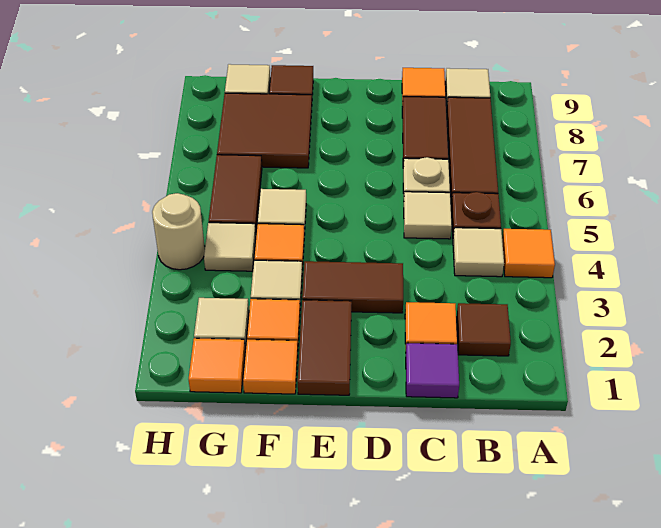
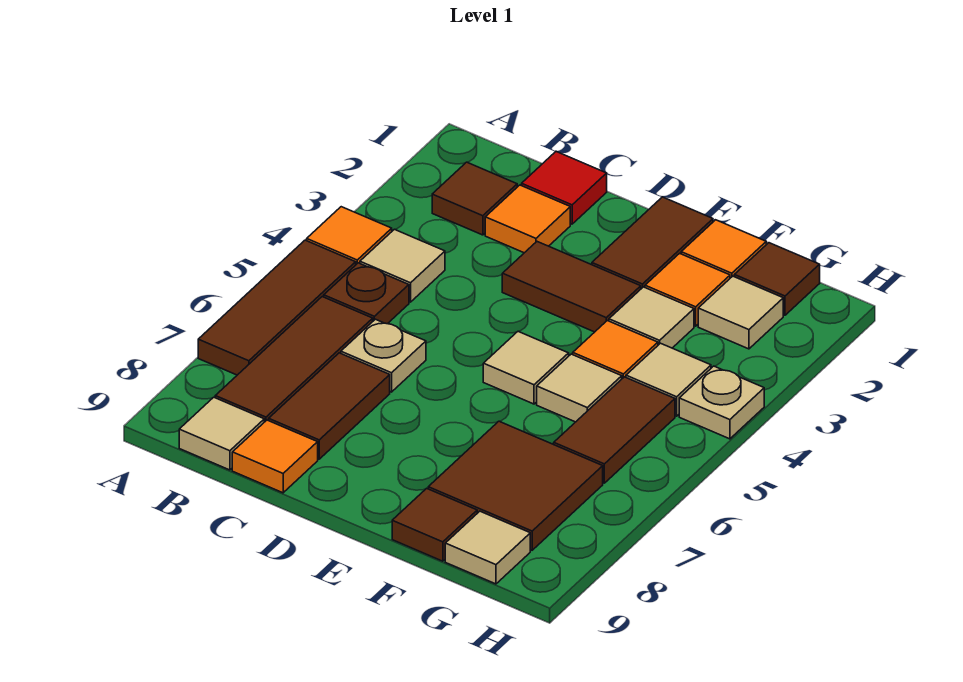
none -> brown tile A5:A7 level 1
purple tile C1 level 1 -> red tile C1 level 1
tan tile C5 level 1 -> tan tile E5 level 1
orange tile G1 level 1 -> brown tile G1 level 1
tan round brick H4 level 1 -> tan plate H4 level 1

